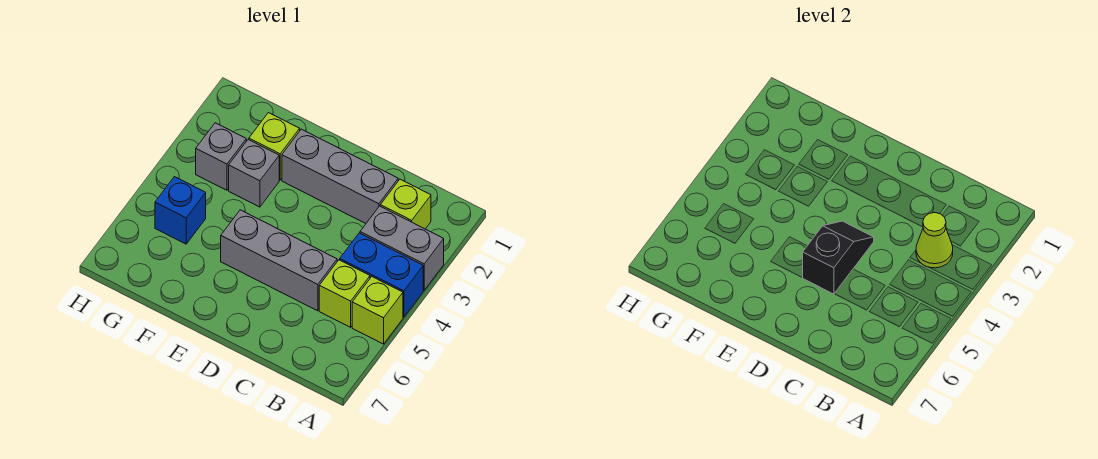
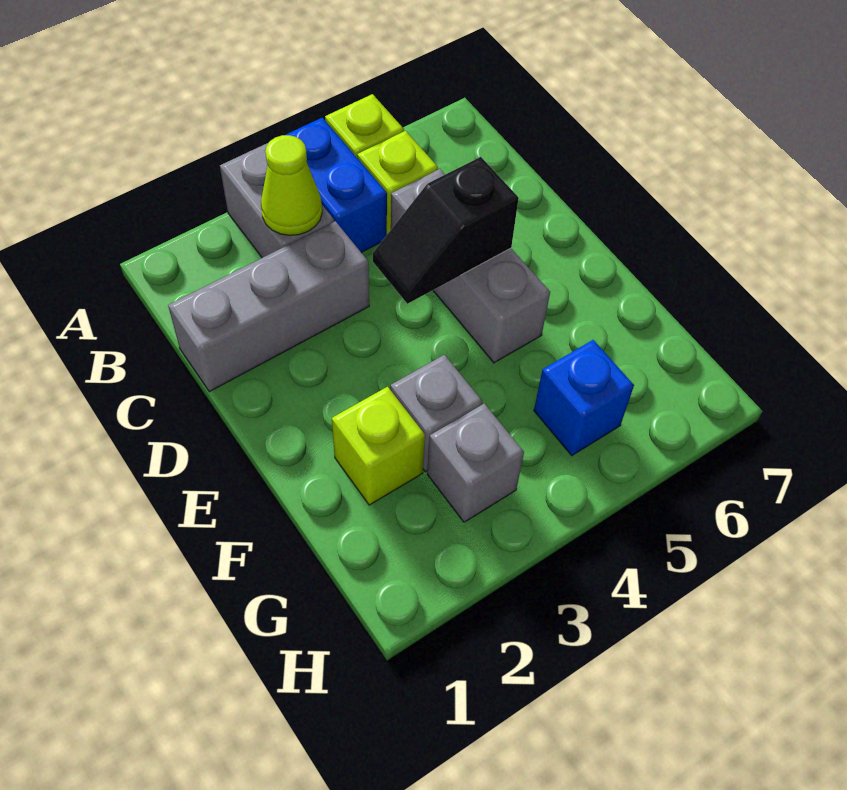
lime brick B2 level 1 -> none
grey brick C2:E2 level 1 -> grey brick C1:C3 level 1

